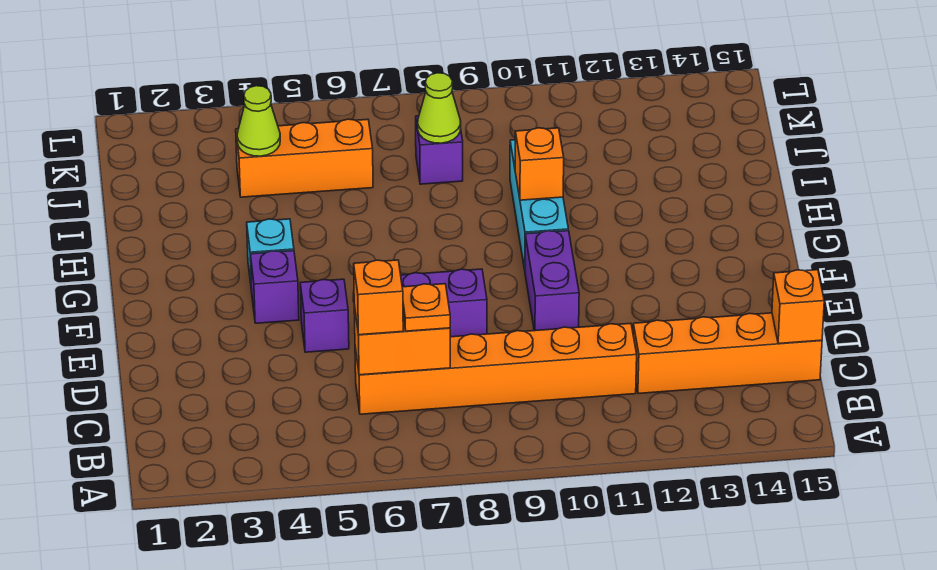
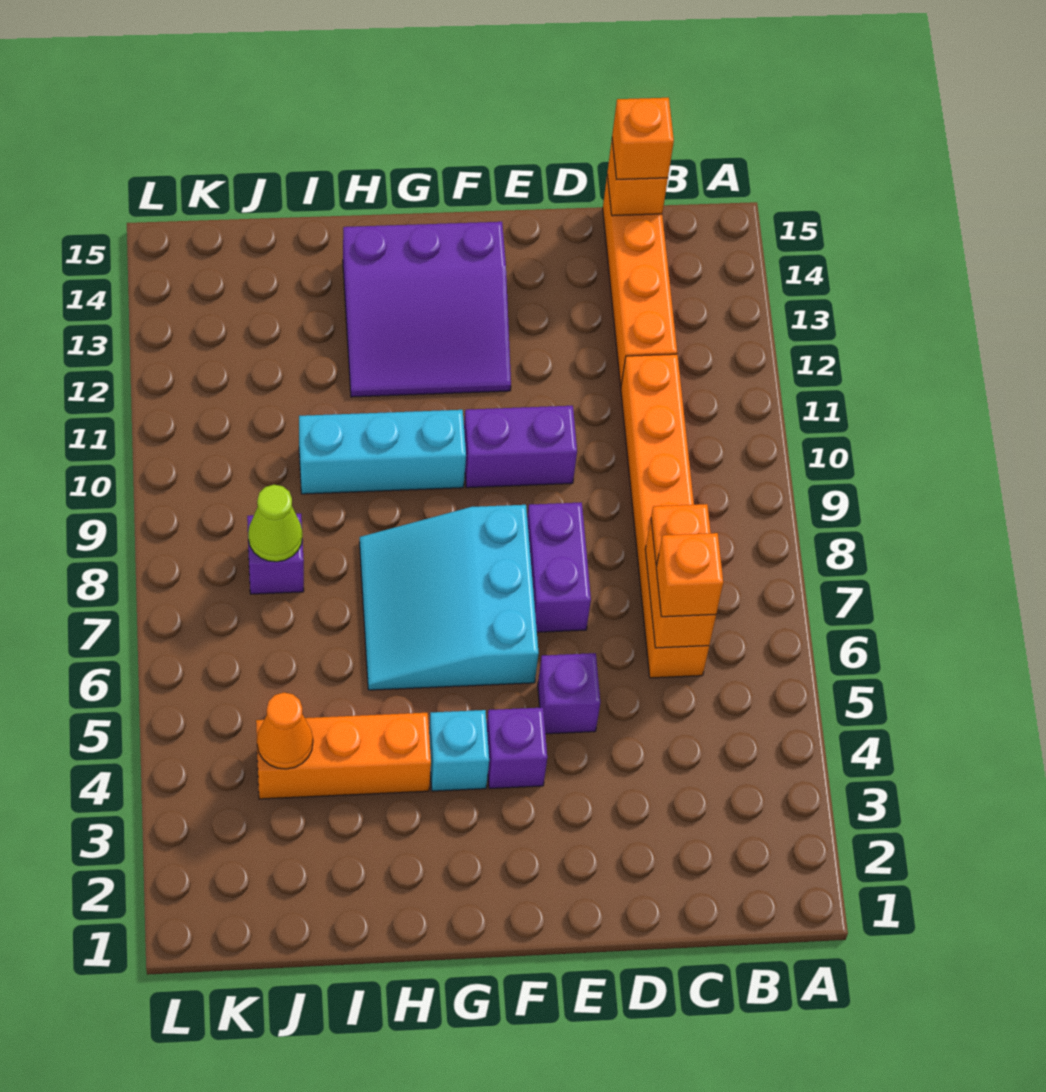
none -> cyan slope F6:H8 level 1 top F
none -> purple slope F12:H14 level 1 top 14
orange brick H10 level 2 -> orange brick C15 level 3
orange brick J4:J6 level 1 -> orange brick H4:J4 level 1
lime cone J4 level 2 -> orange cone J4 level 2

